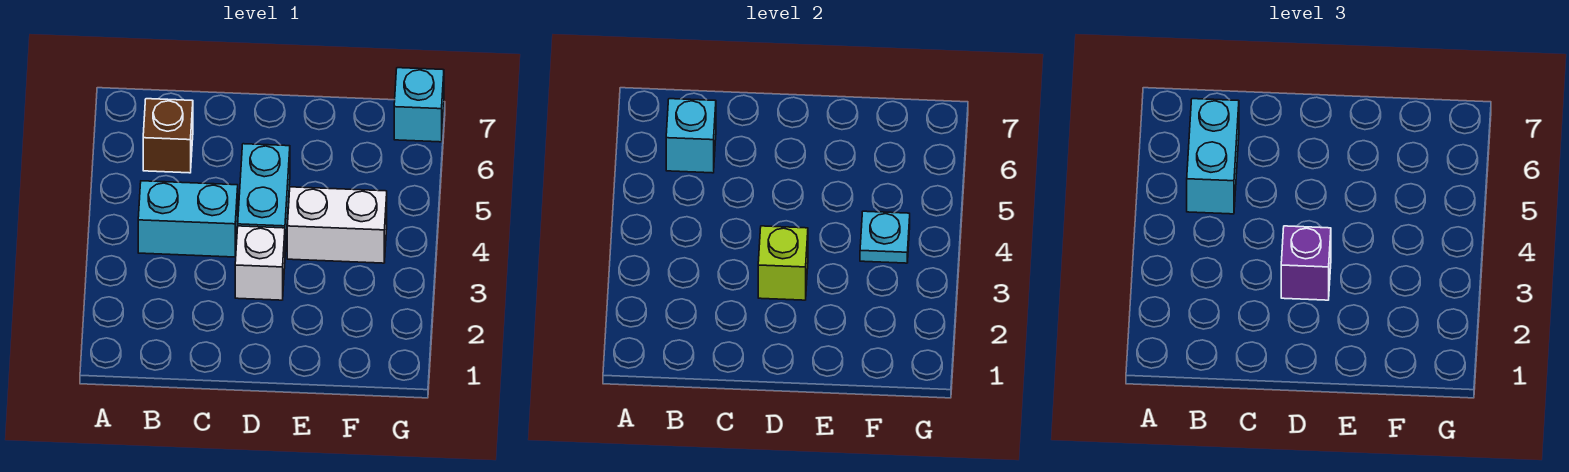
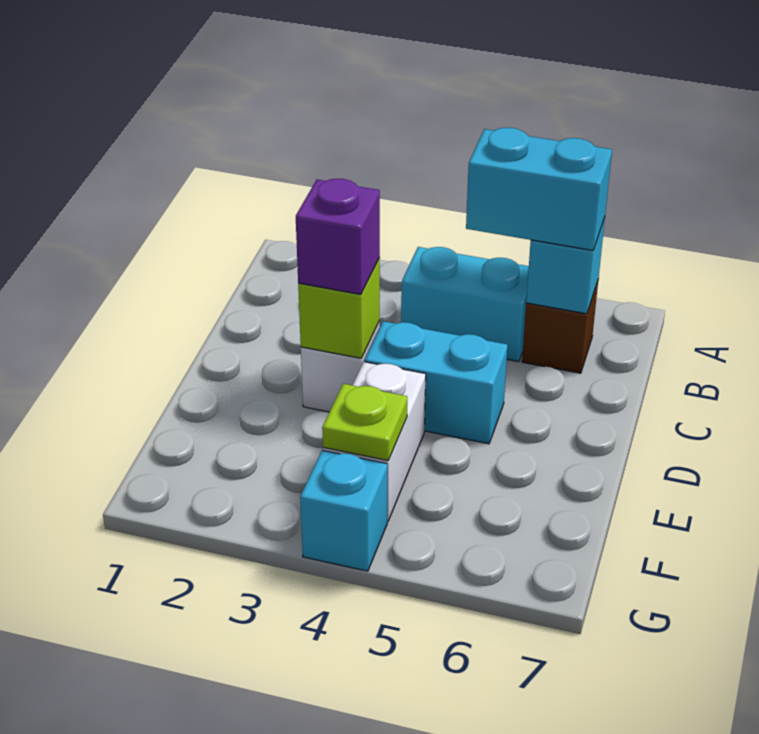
cyan brick B4:C4 level 1 -> cyan brick B4:B5 level 1
cyan plate F4 level 2 -> lime plate F4 level 2
cyan brick G7 level 1 -> cyan brick G4 level 1

